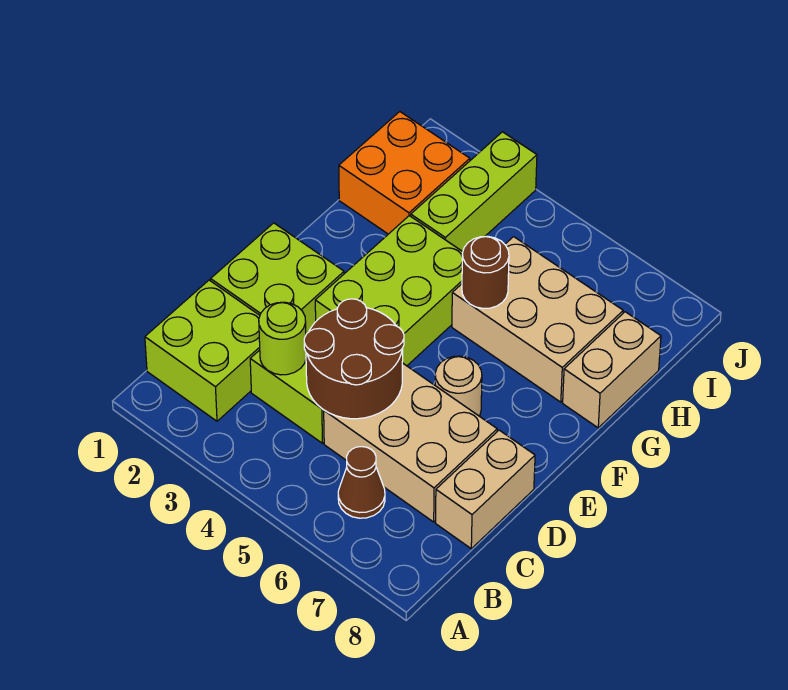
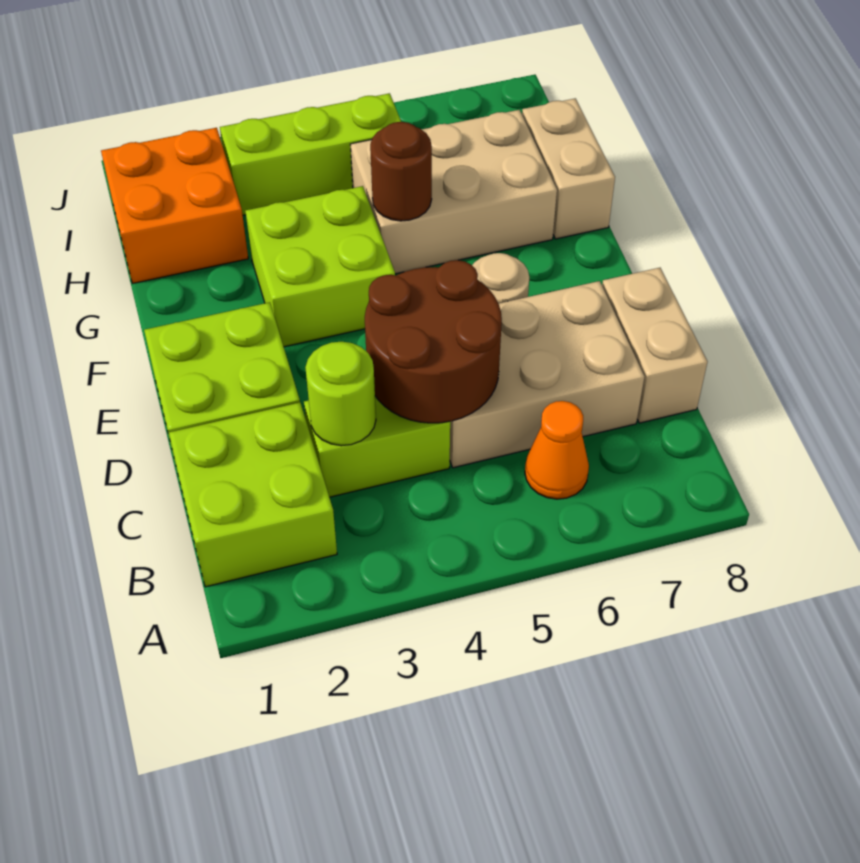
brown cone B6 level 1 -> orange cone B6 level 1
lime brick E3:G4 level 1 -> lime brick F3:G4 level 1
lime brick H3:J3 level 1 -> lime brick I3:I5 level 1

